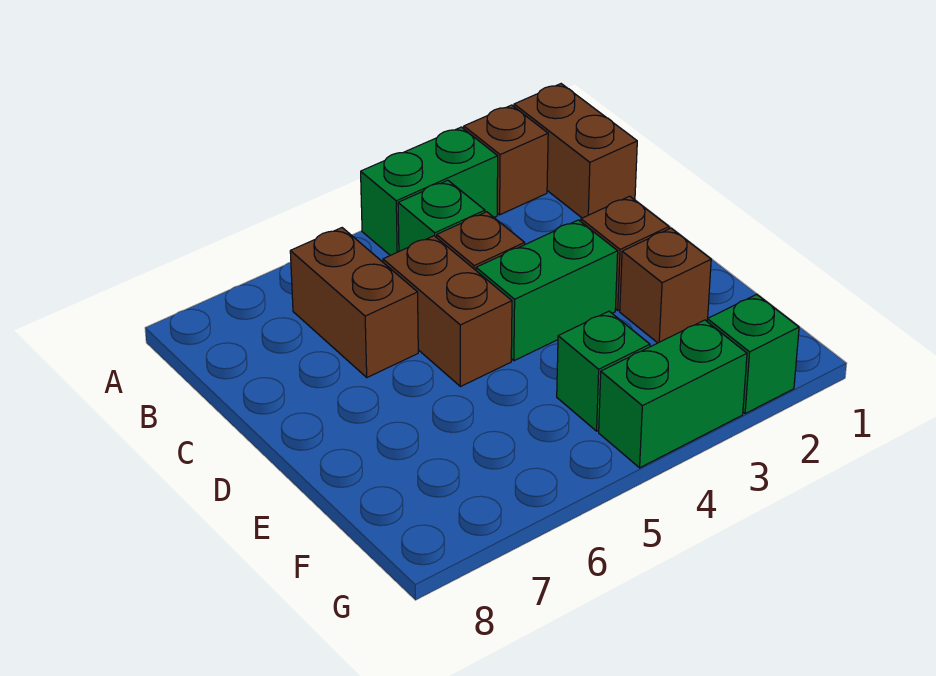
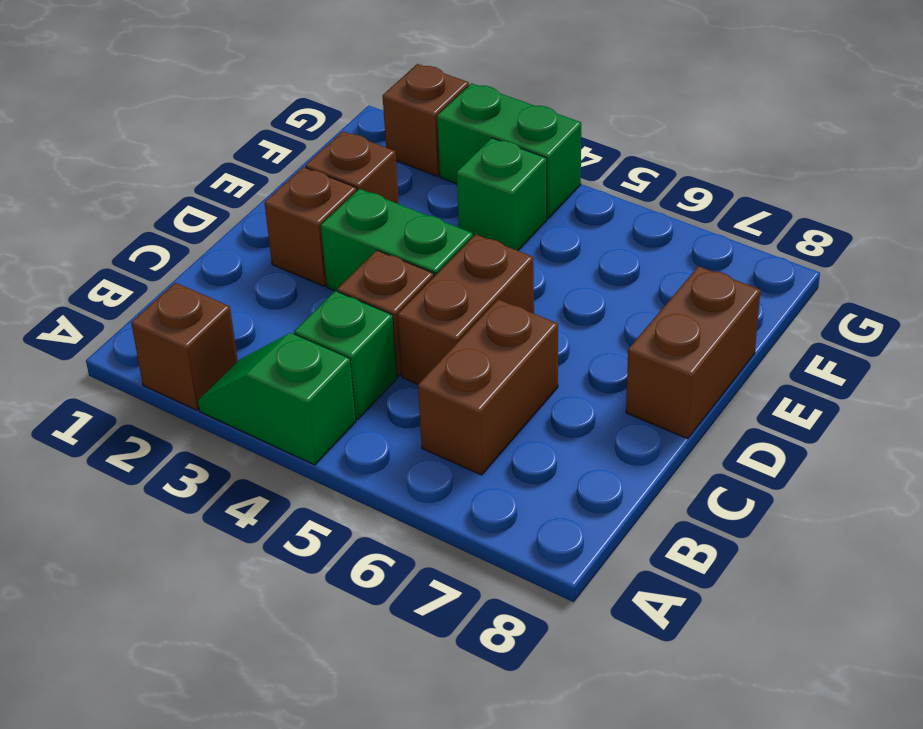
brown brick A1:B1 level 1 -> brown brick D8:E8 level 1
green brick A3:A4 level 1 -> green slope A3:A4 level 1 top 4
green brick G2 level 1 -> brown brick G2 level 1

